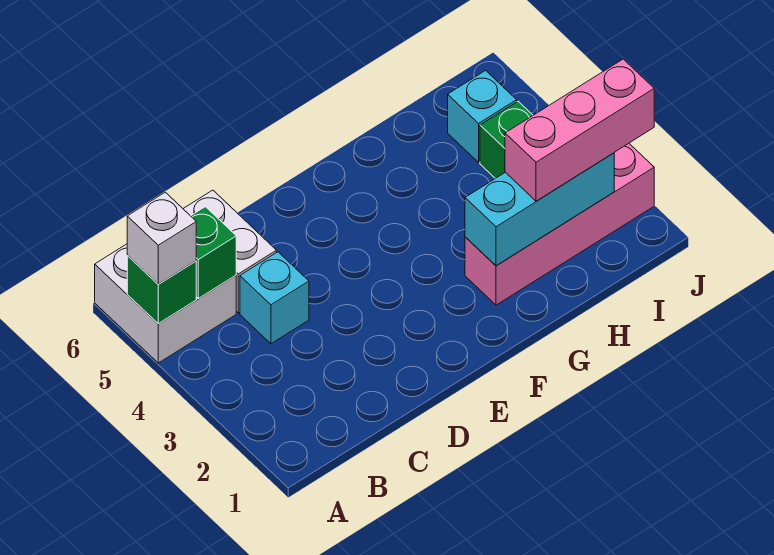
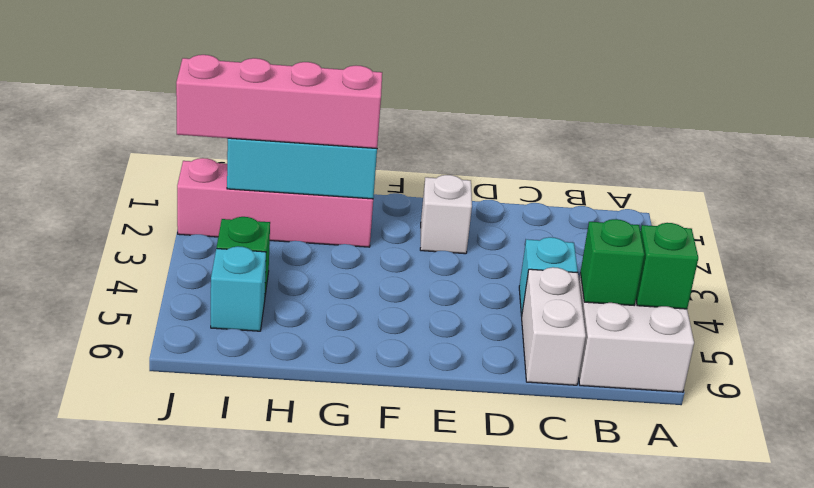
white brick A5 level 3 -> white brick E2 level 1
pink brick H2:J2 level 3 -> pink brick G2:J2 level 3

